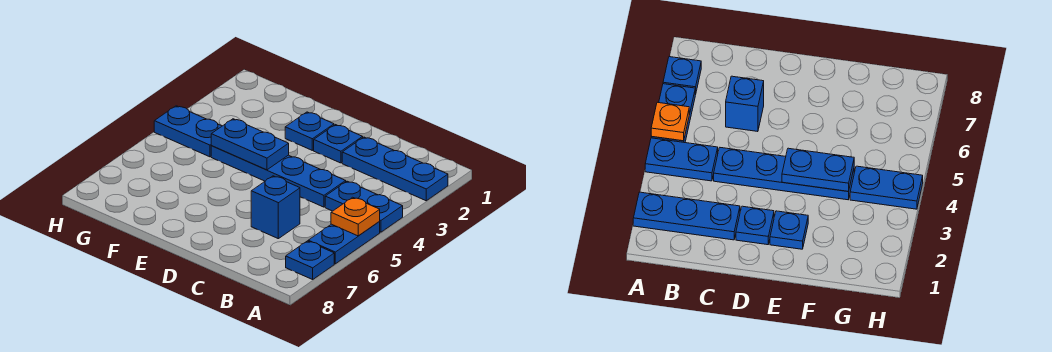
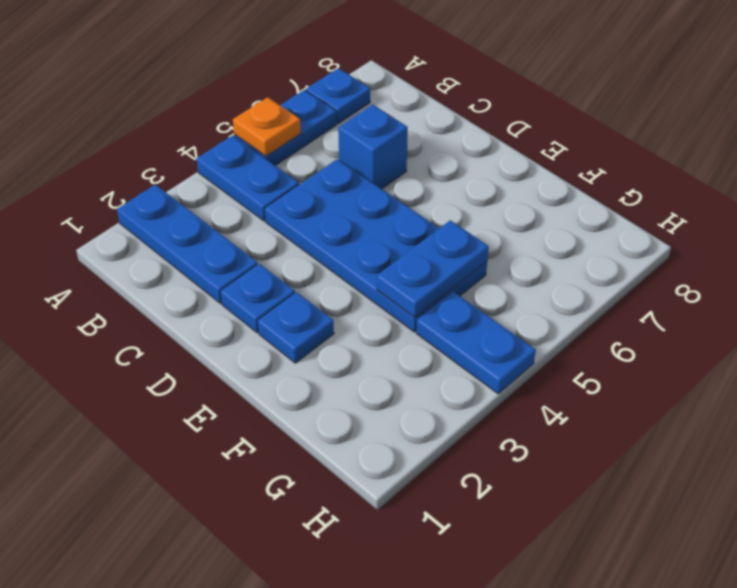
blue plate C4:F4 level 1 -> blue plate C4:F5 level 1
blue plate E4:F4 level 2 -> blue plate F4:F5 level 2

